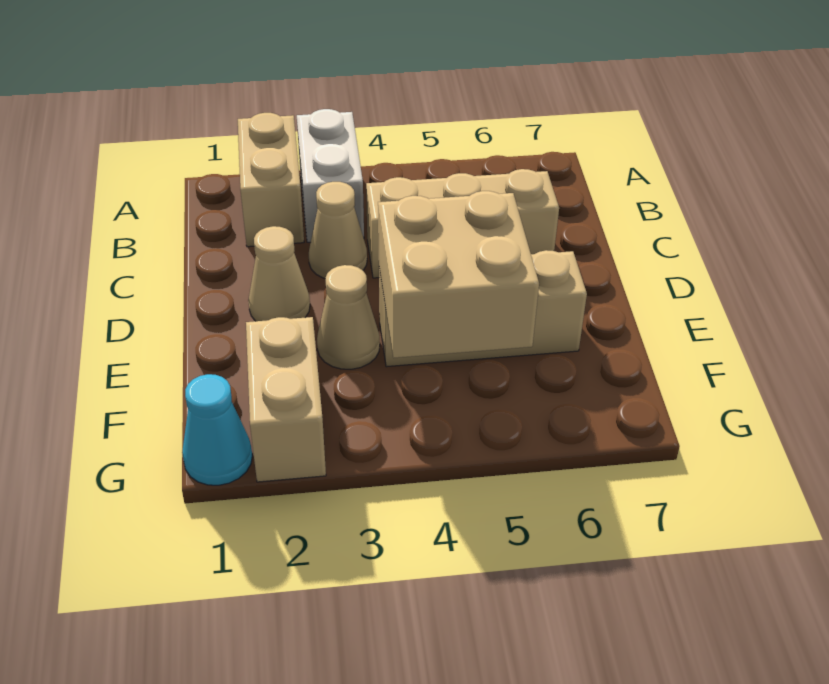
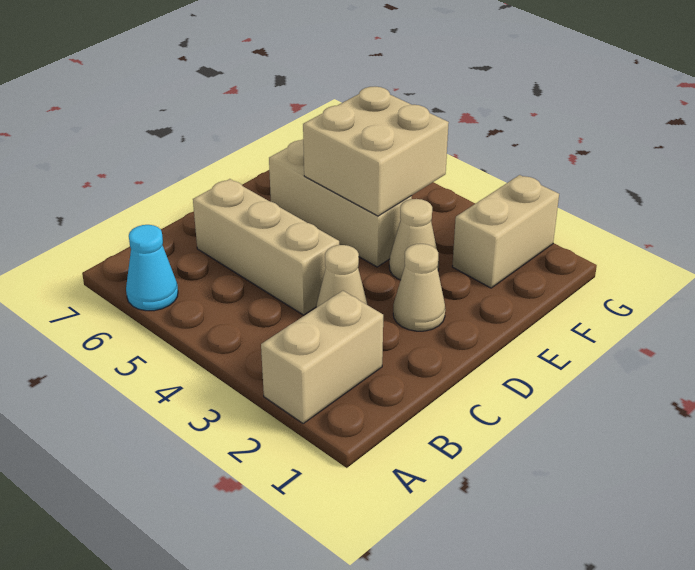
white brick A3:B3 level 1 -> none
cyan cone G1 level 1 -> cyan cone A6 level 1

